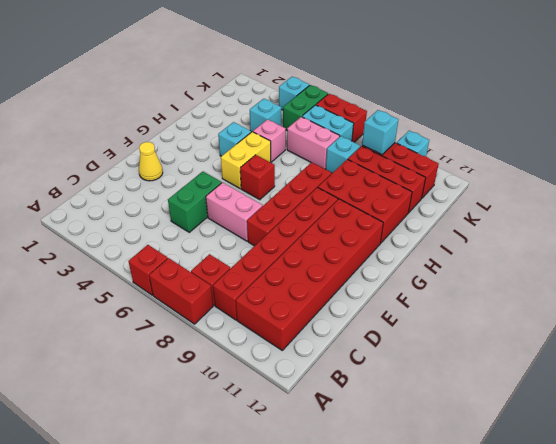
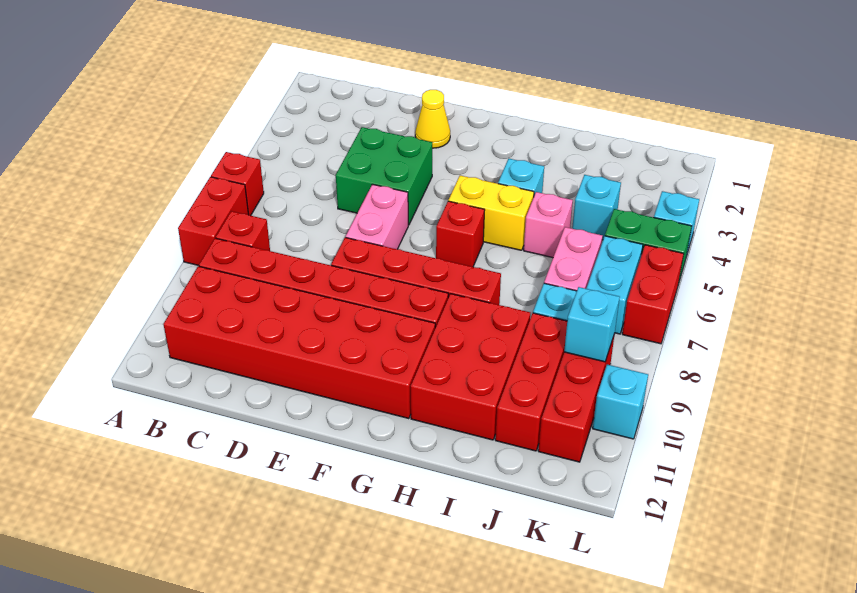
green brick D5:E5 level 1 -> green brick D4:E5 level 1

